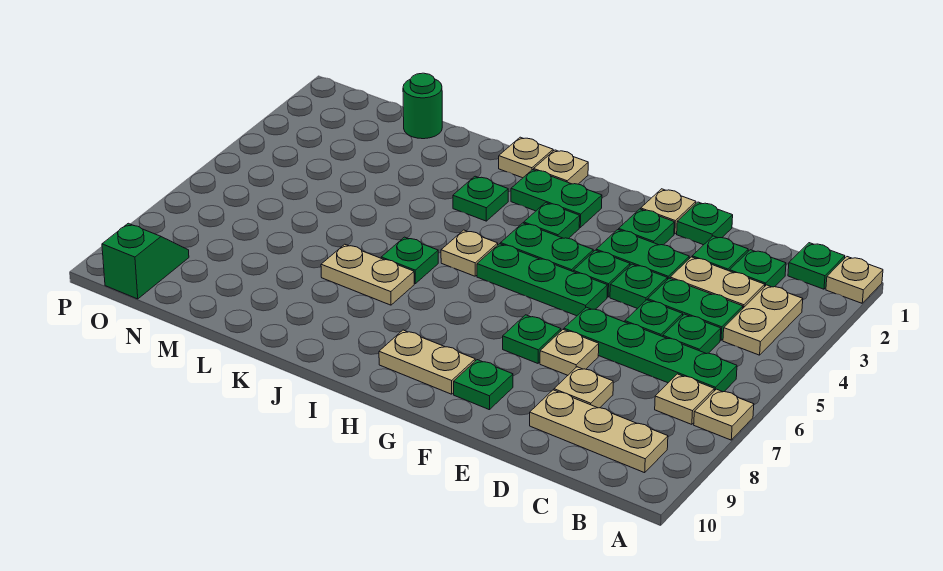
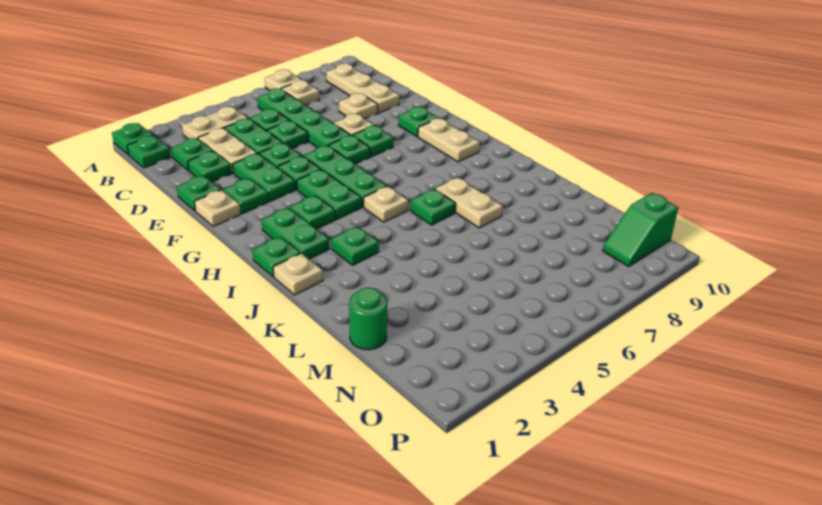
tan plate A1 level 1 -> green plate A1 level 1
none -> green plate F6 level 1
tan plate I1 level 1 -> green plate I1 level 1

